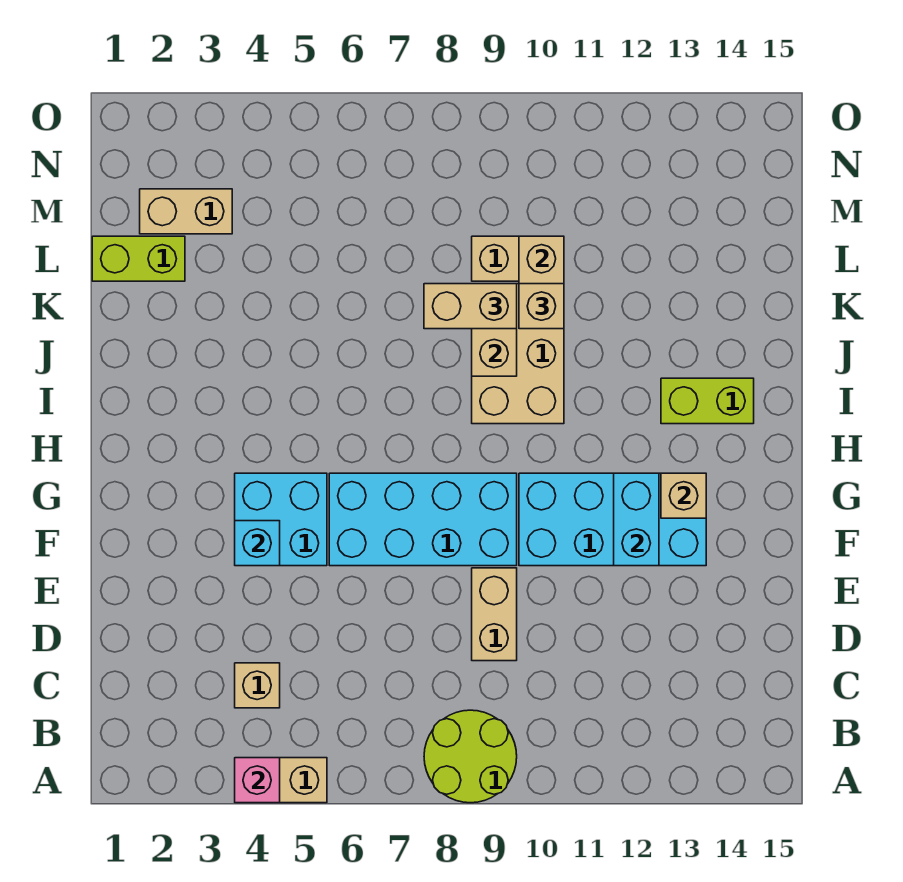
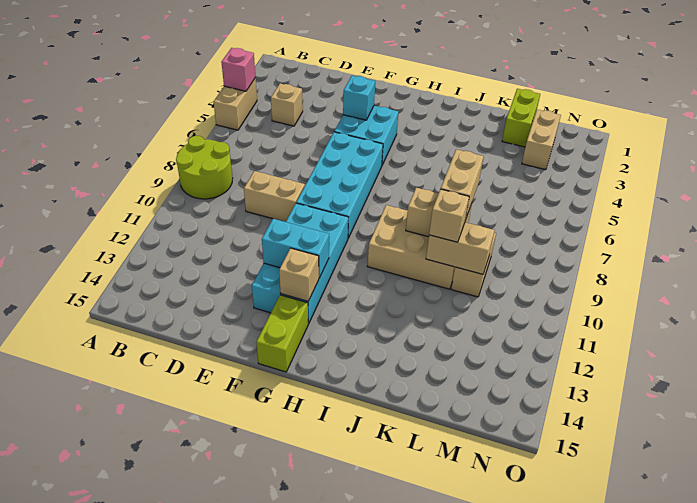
lime brick I13:I14 level 1 -> lime brick G14:G15 level 1

